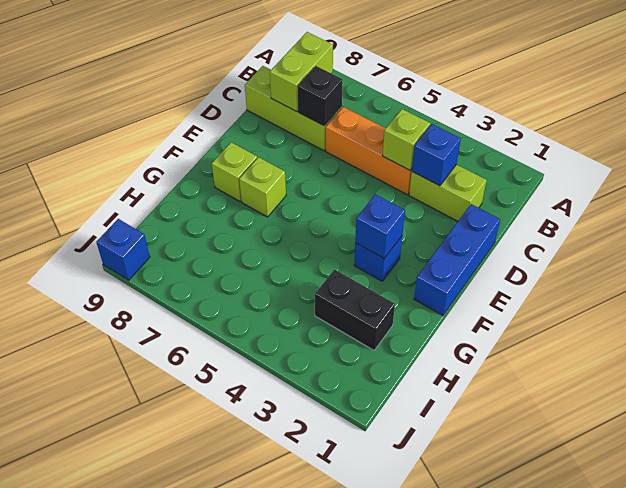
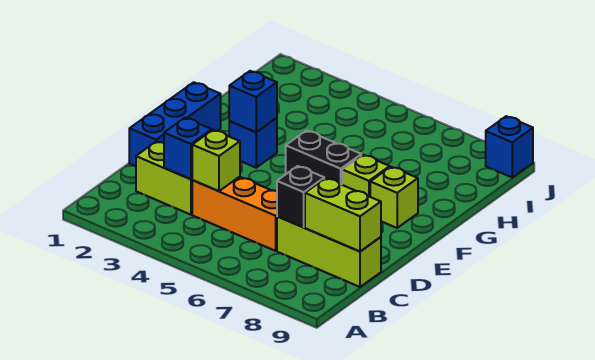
lime brick B8:C8 level 2 -> lime brick C8:C9 level 2
black brick H2:H3 level 1 -> black brick F5:F6 level 1

